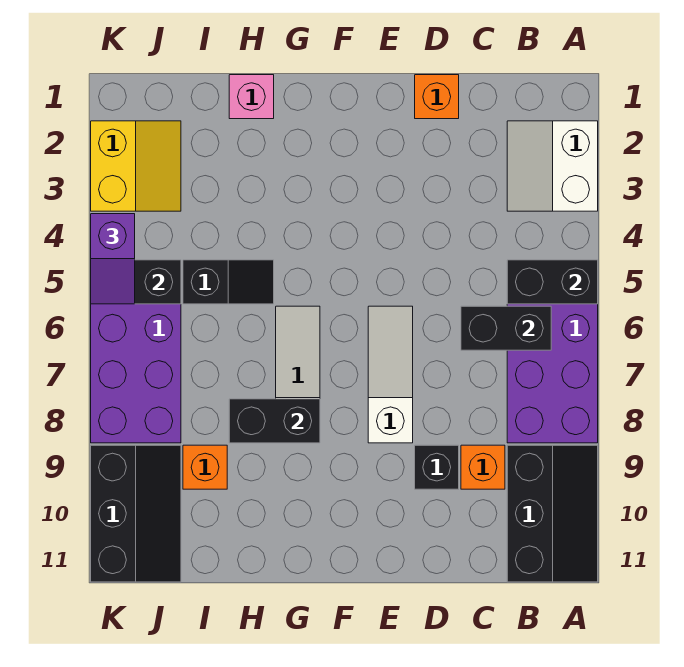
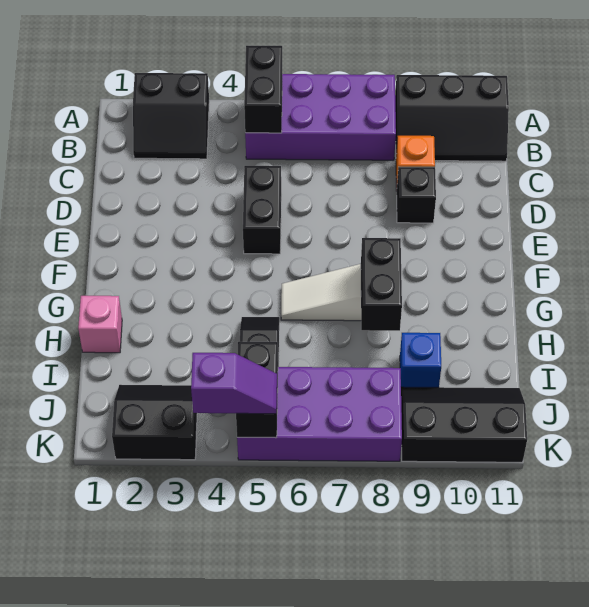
white slope A2:B3 level 1 top A -> black slope A2:B3 level 1 top A
black slope A9:B11 level 1 top B -> black slope A9:B11 level 1 top A
black brick B6:C6 level 2 -> black brick D5:E5 level 1
orange brick D1 level 1 -> none
white slope E6:E8 level 1 top 8 -> none
orange brick I9 level 1 -> blue brick I9 level 1
yellow slope J2:K3 level 1 top K -> black slope J2:K3 level 1 top K

